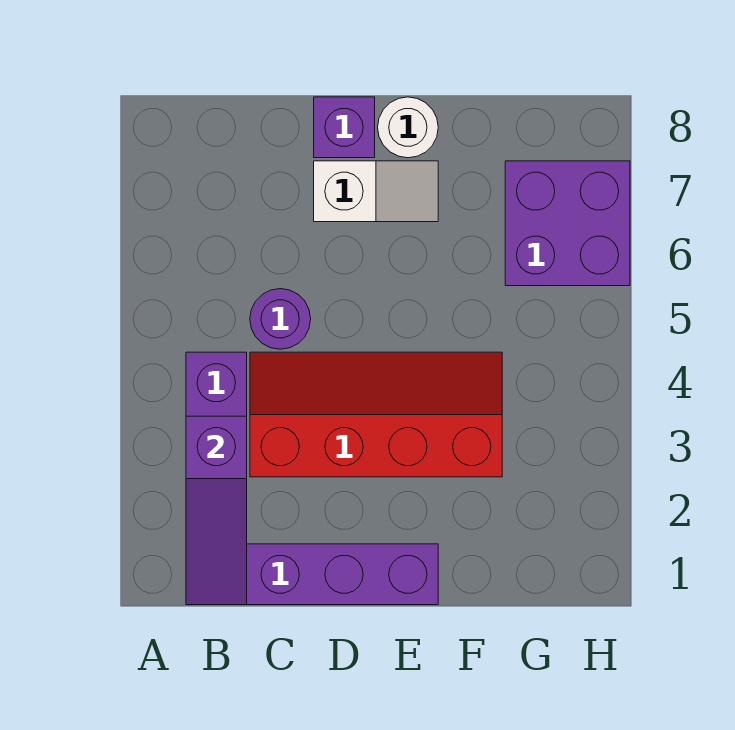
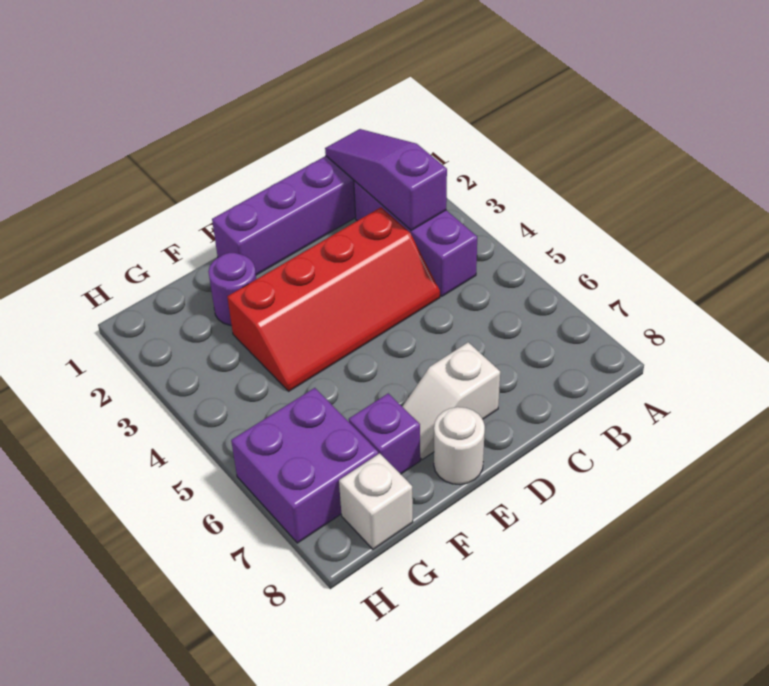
purple round brick C5 level 1 -> purple round brick F2 level 1
purple brick D8 level 1 -> purple brick F7 level 1
none -> white brick G8 level 1

